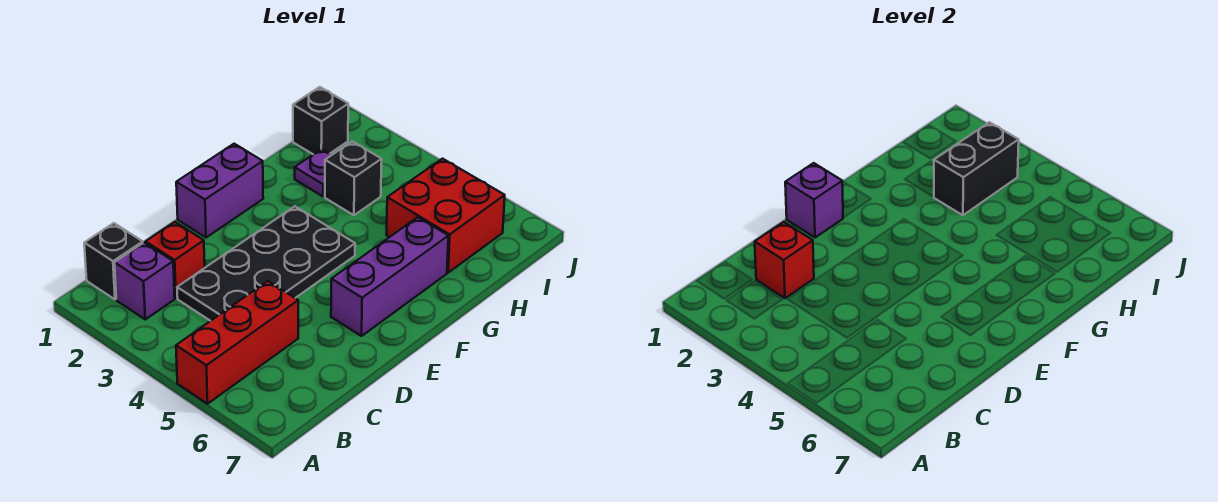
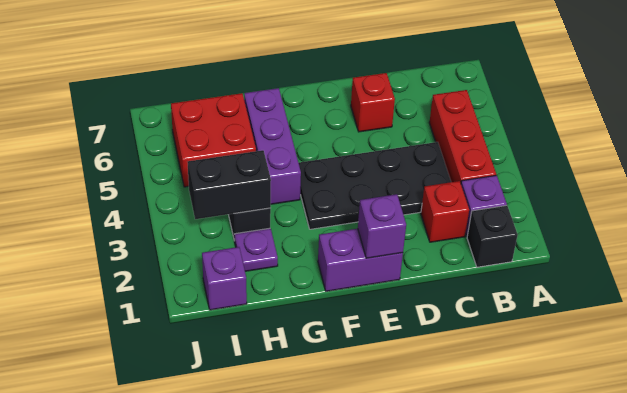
red brick A5:C5 level 1 -> red brick B3:B5 level 1
red brick C2 level 2 -> red brick D6 level 1
purple brick E6:G6 level 1 -> purple brick G4:G6 level 1
black brick I1 level 1 -> purple brick I1 level 1

